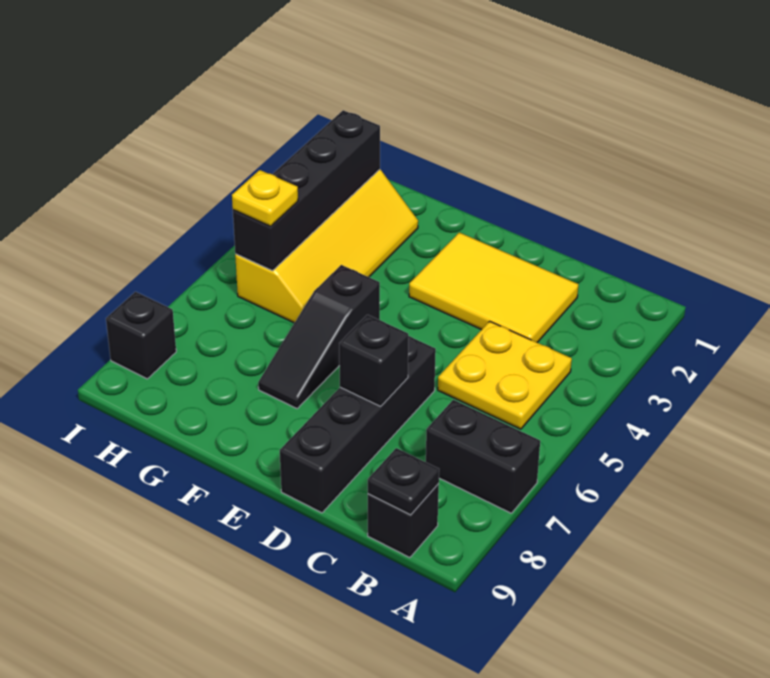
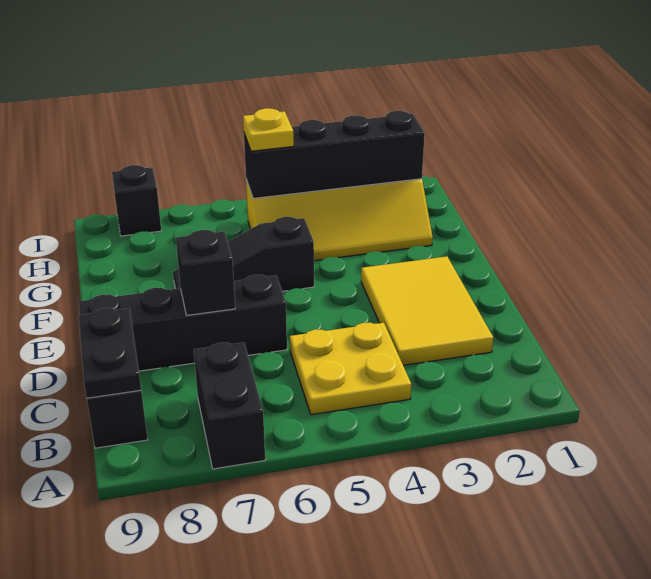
black plate B9 level 2 -> black plate B9:C9 level 2

